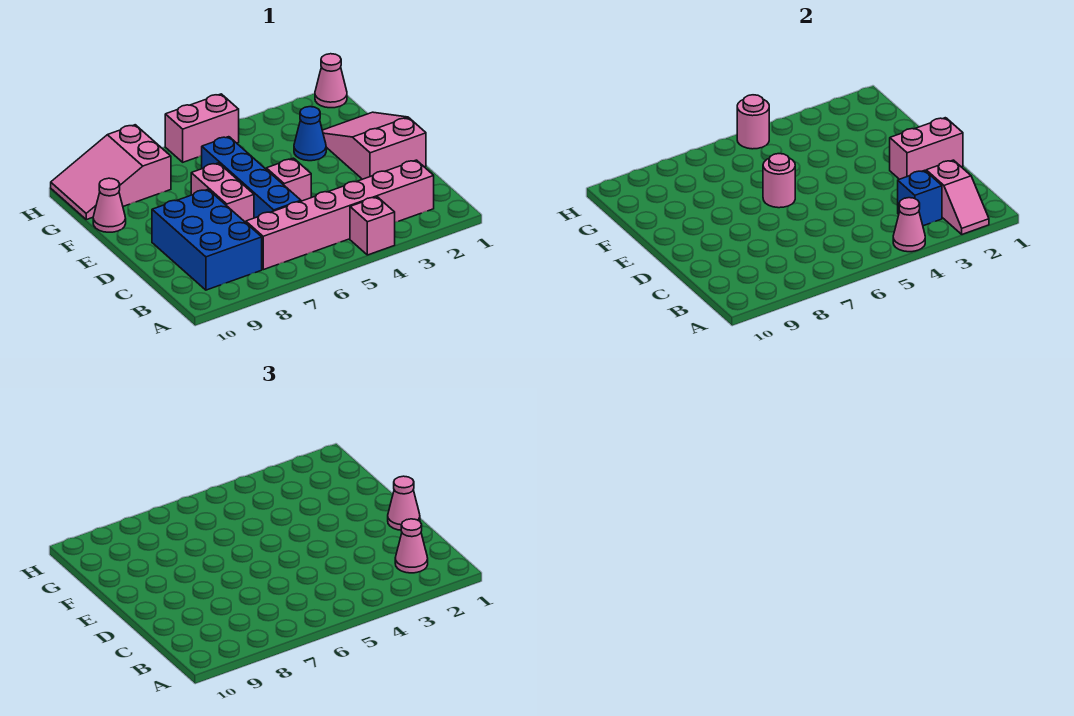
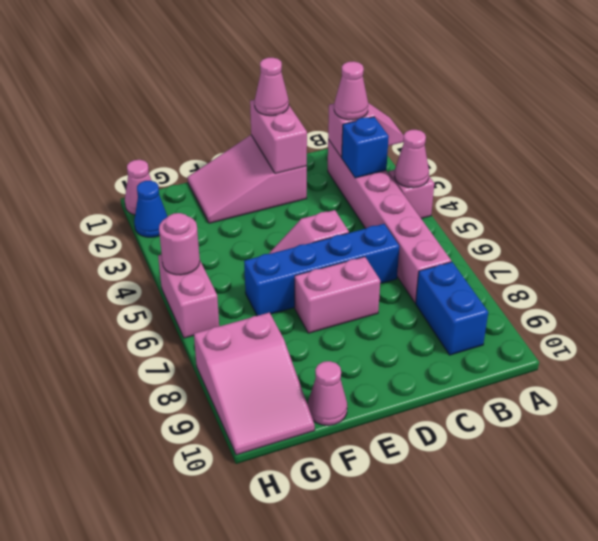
blue brick B8:D9 level 1 -> blue brick B8:B9 level 1
pink round brick E6 level 2 -> none
blue cone F3 level 1 -> blue cone H2 level 1

